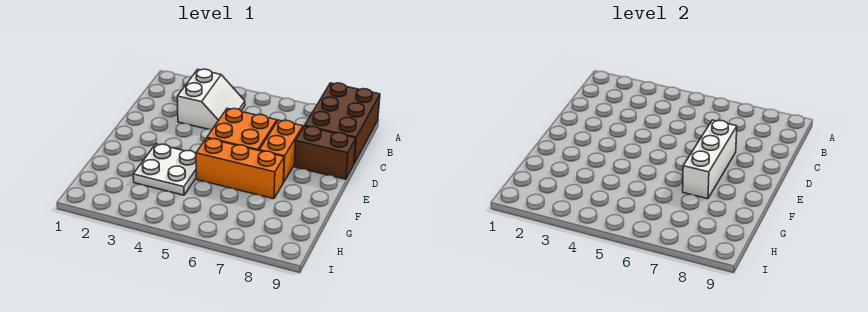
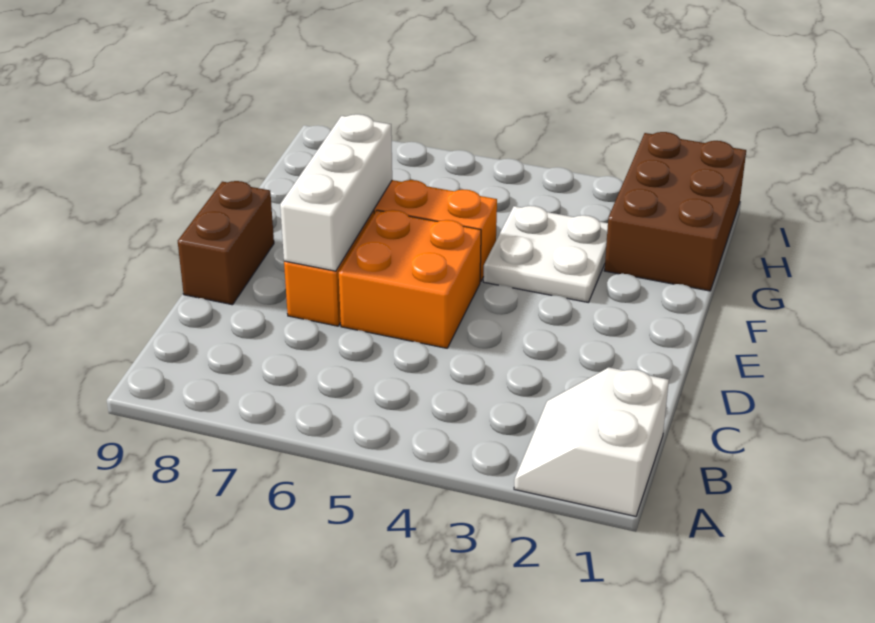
brown brick A8:C9 level 1 -> brown brick G1:I2 level 1
white slope B3:C4 level 1 top 3 -> white slope A1:B2 level 1 top 1
brown brick D8:D9 level 1 -> brown brick D9:E9 level 1

